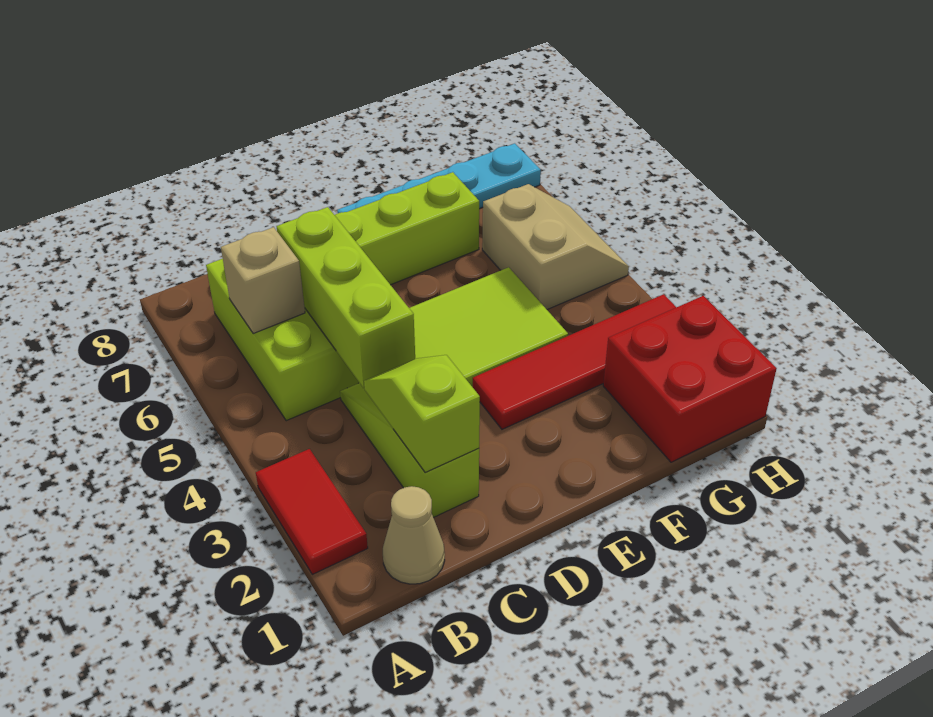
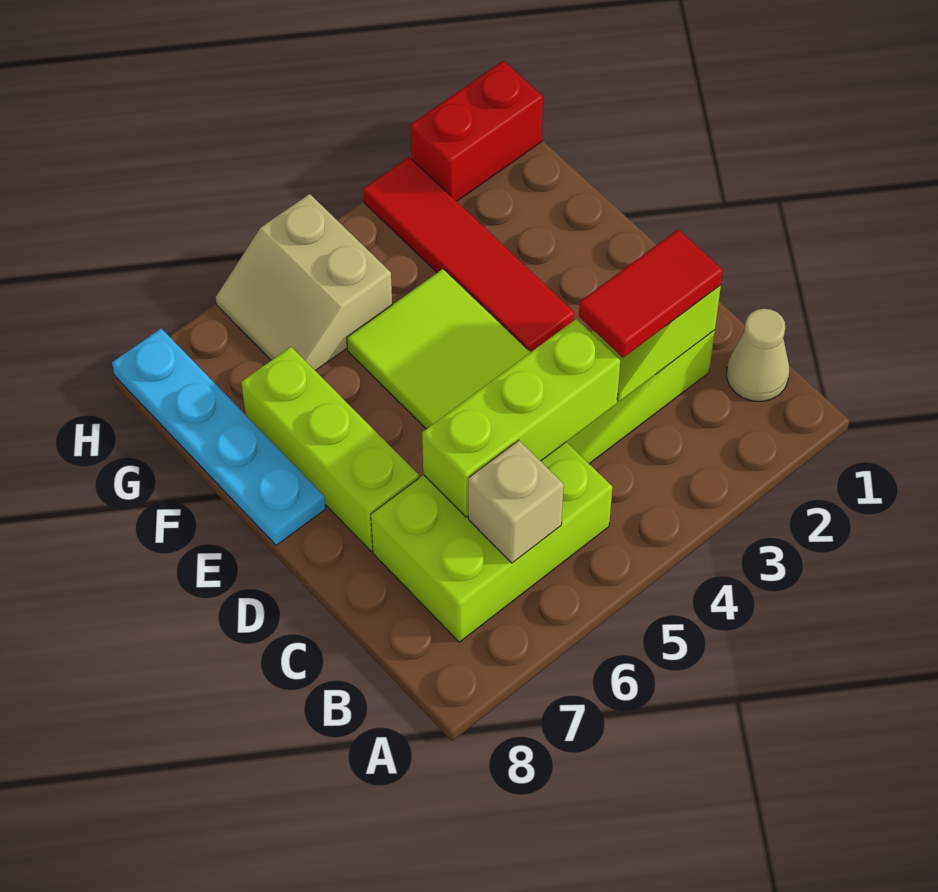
red tile A2:A3 level 1 -> red tile C2:C3 level 3
red brick G1:H2 level 1 -> red brick H1:H2 level 1
tan slope G5:H6 level 1 top G -> tan slope G5:H6 level 1 top 5

